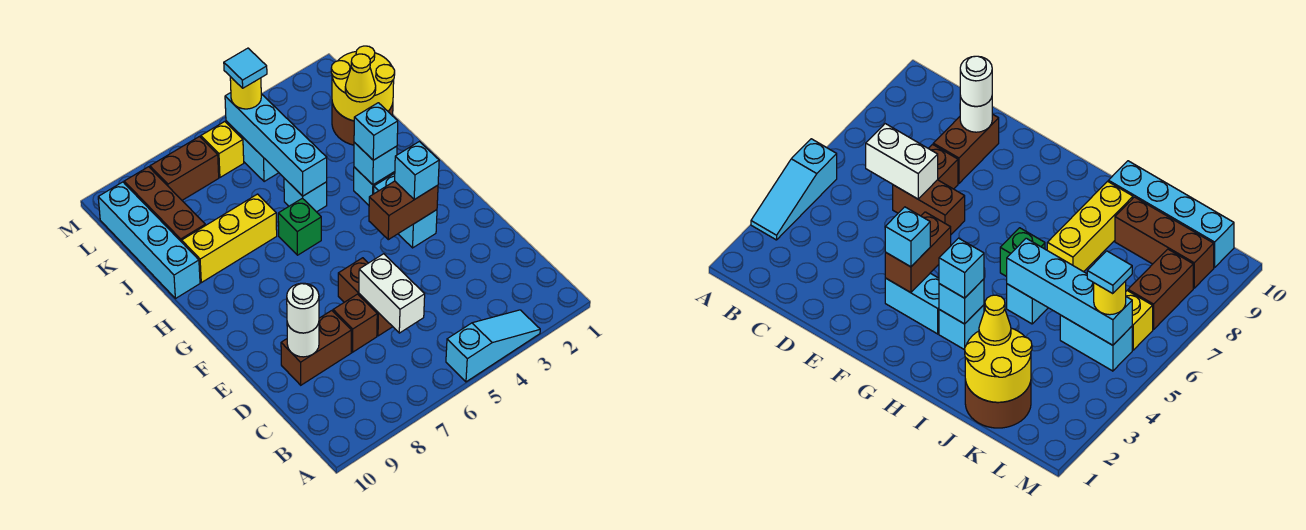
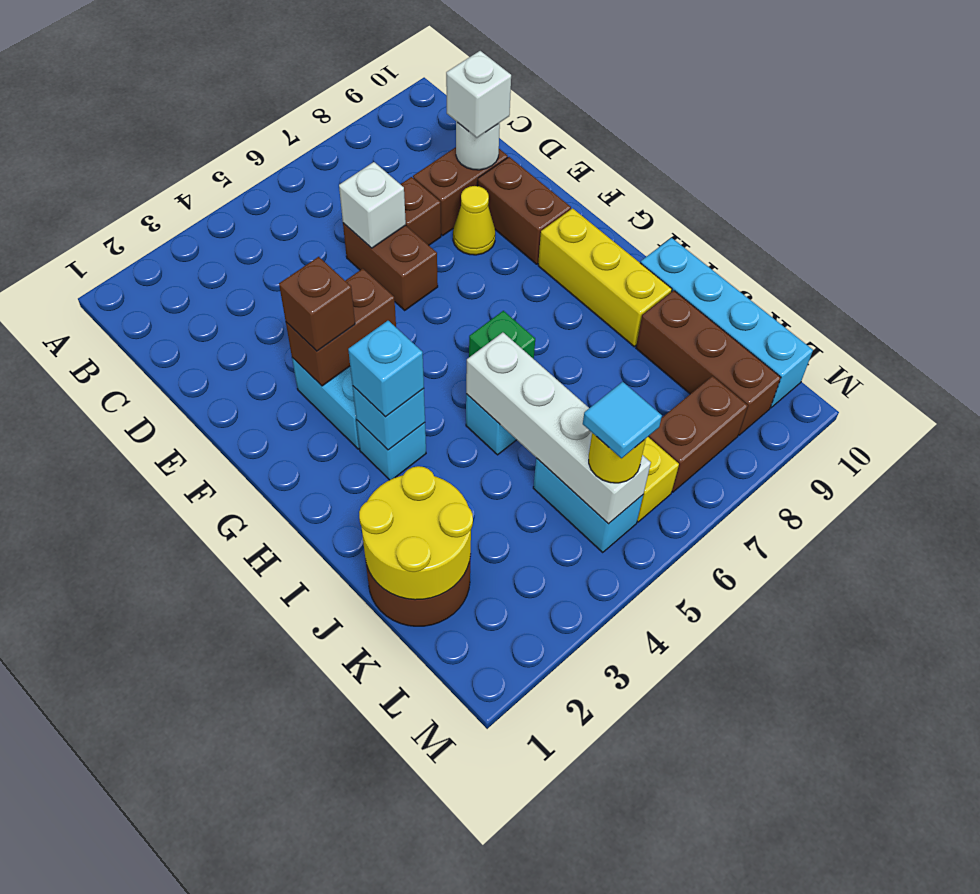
cyan slope A3:A5 level 1 top 5 -> none
white brick C6:D6 level 2 -> white brick D6 level 2
white round brick D9 level 3 -> white brick D9 level 3
none -> brown brick E9:F9 level 1
cyan brick F3 level 3 -> brown brick F3 level 3
cyan brick I5:L5 level 2 -> white brick I5:L5 level 2
yellow brick I7:I9 level 1 -> yellow brick G9:I9 level 1
yellow cone J2 level 3 -> yellow cone E8 level 1

